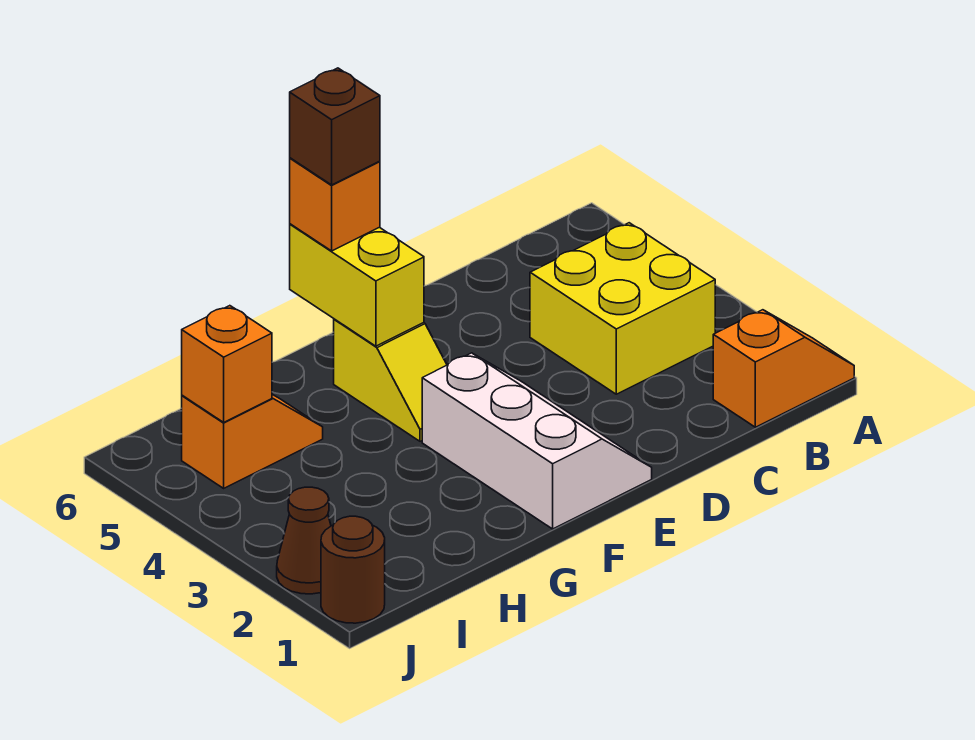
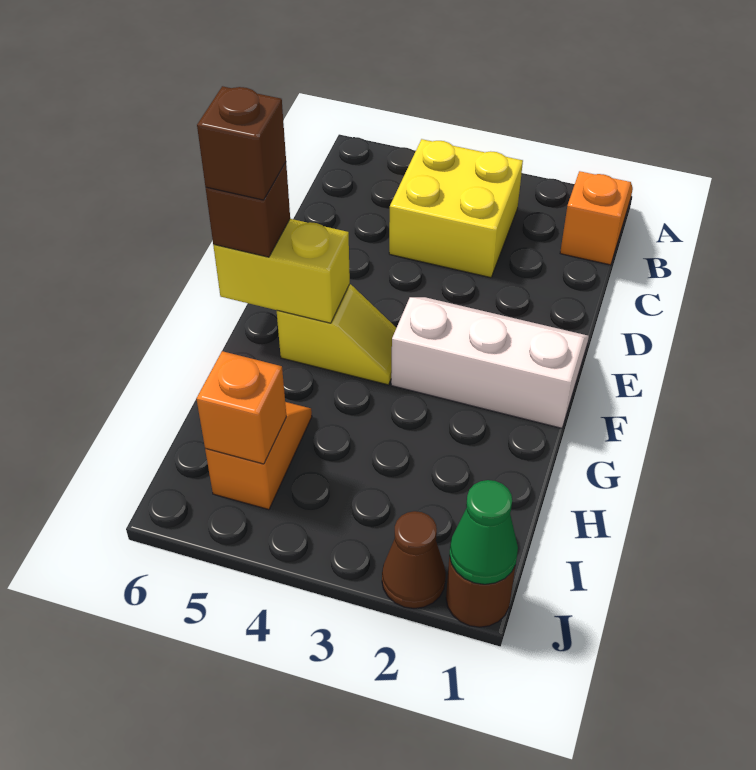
orange brick F6 level 3 -> brown brick F6 level 3
none -> green cone J1 level 2

